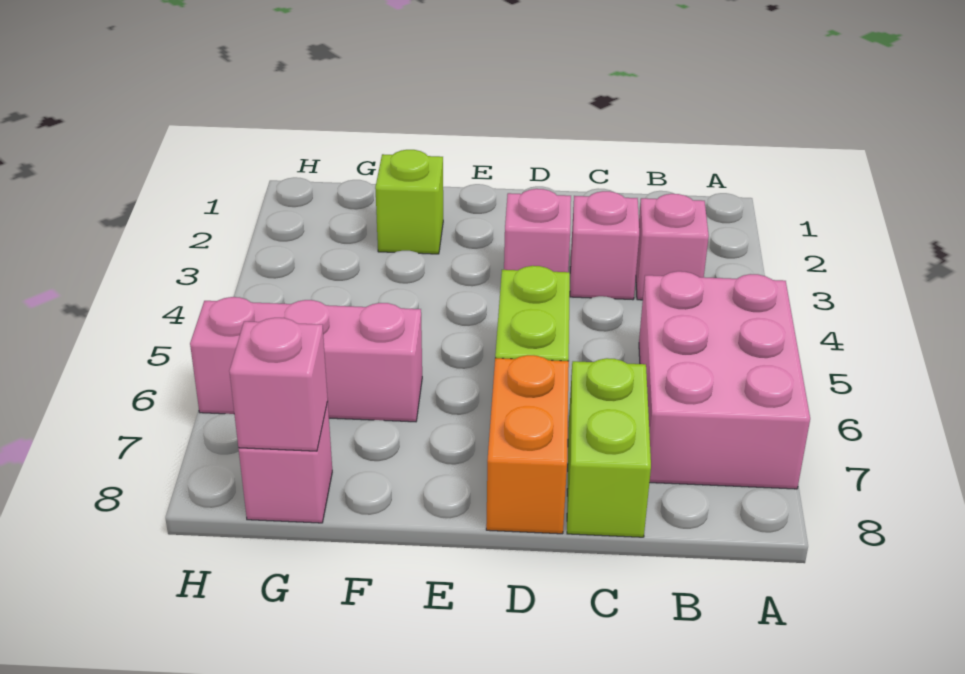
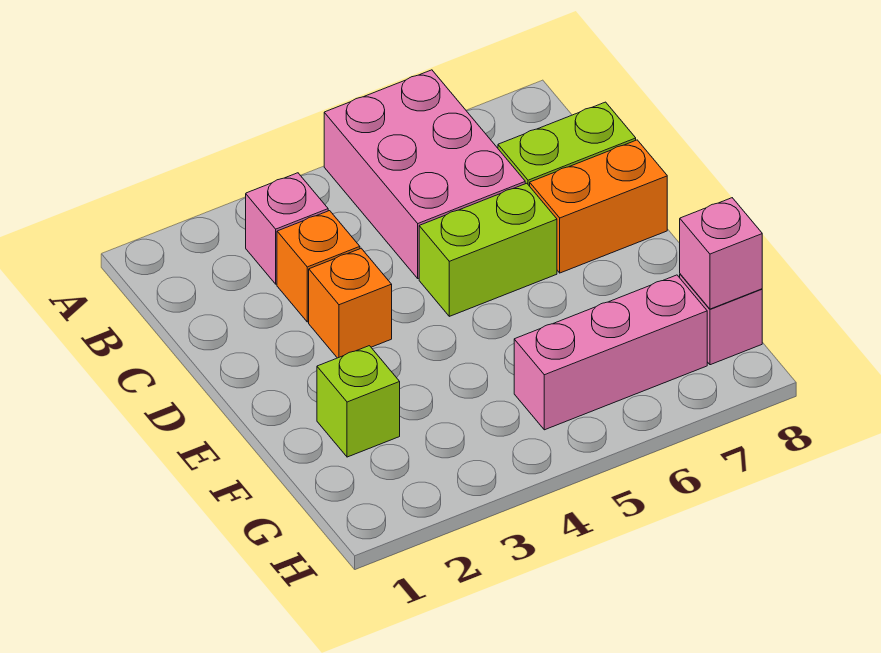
pink brick A5:B7 level 1 -> pink brick A5:C6 level 1
pink brick C3 level 1 -> orange brick C3 level 1
pink brick D3 level 1 -> orange brick D3 level 1
pink brick F6:H6 level 1 -> pink brick G5:G7 level 1

